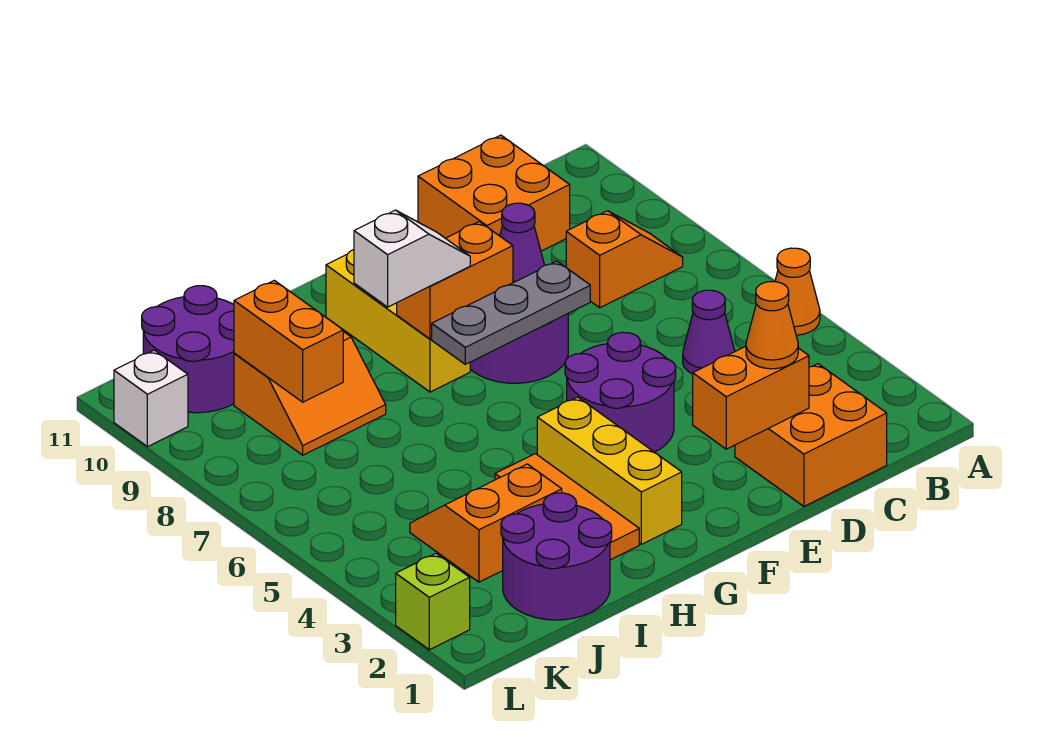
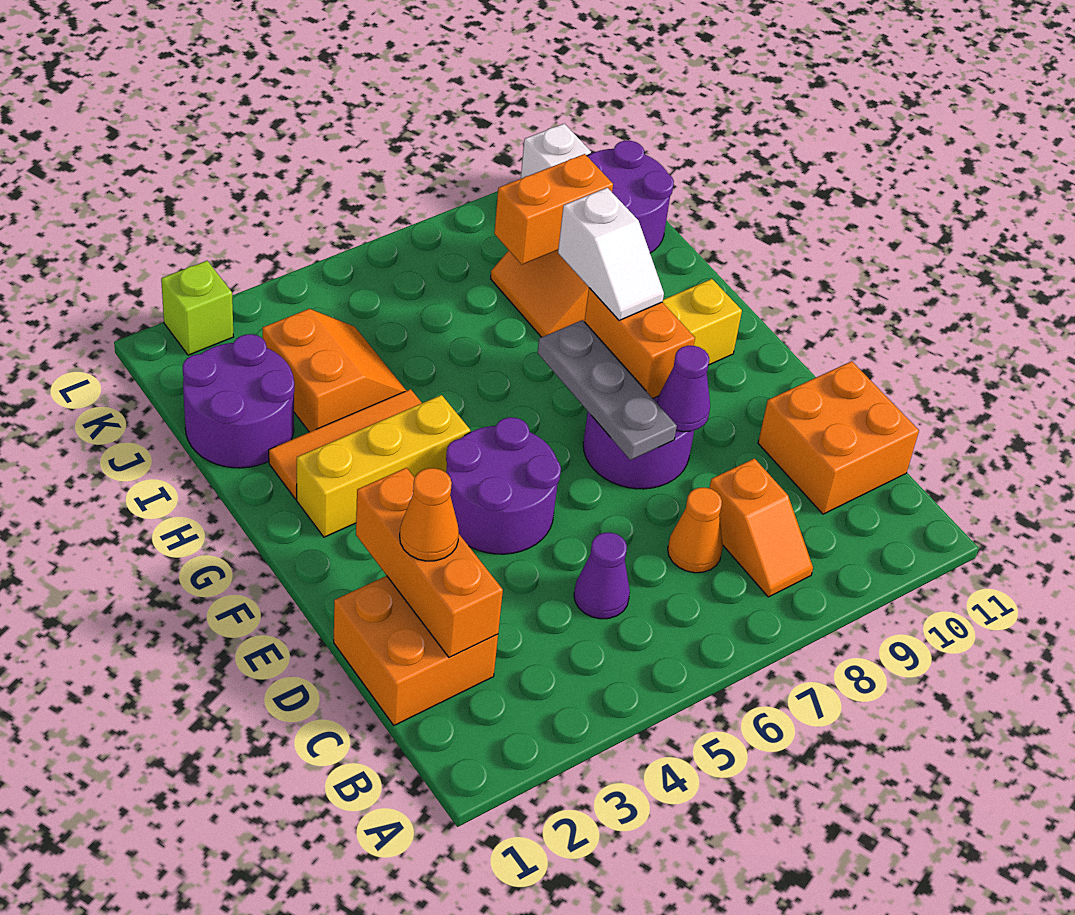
orange cone A5 level 1 -> orange cone C7 level 1
orange brick D2:E2 level 2 -> orange brick C2:E2 level 2

